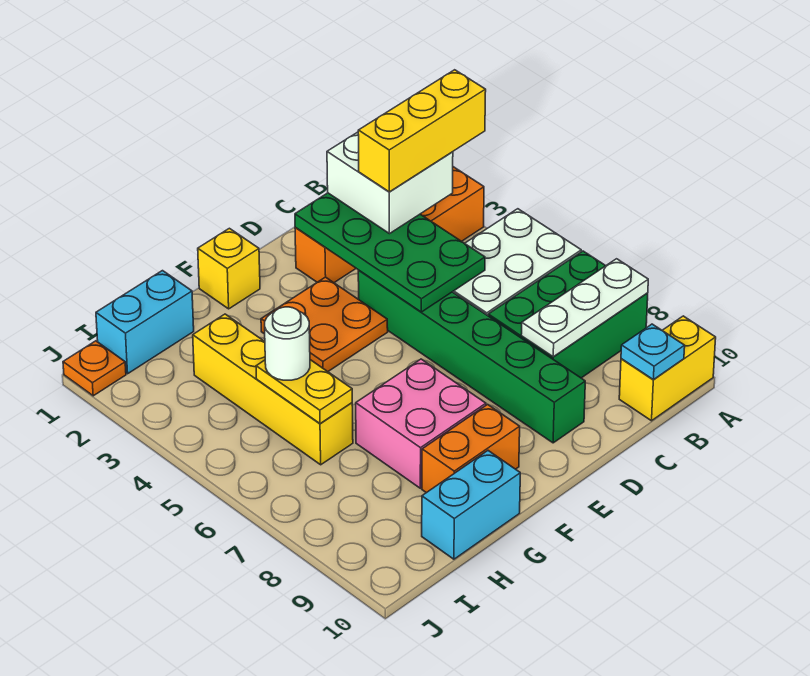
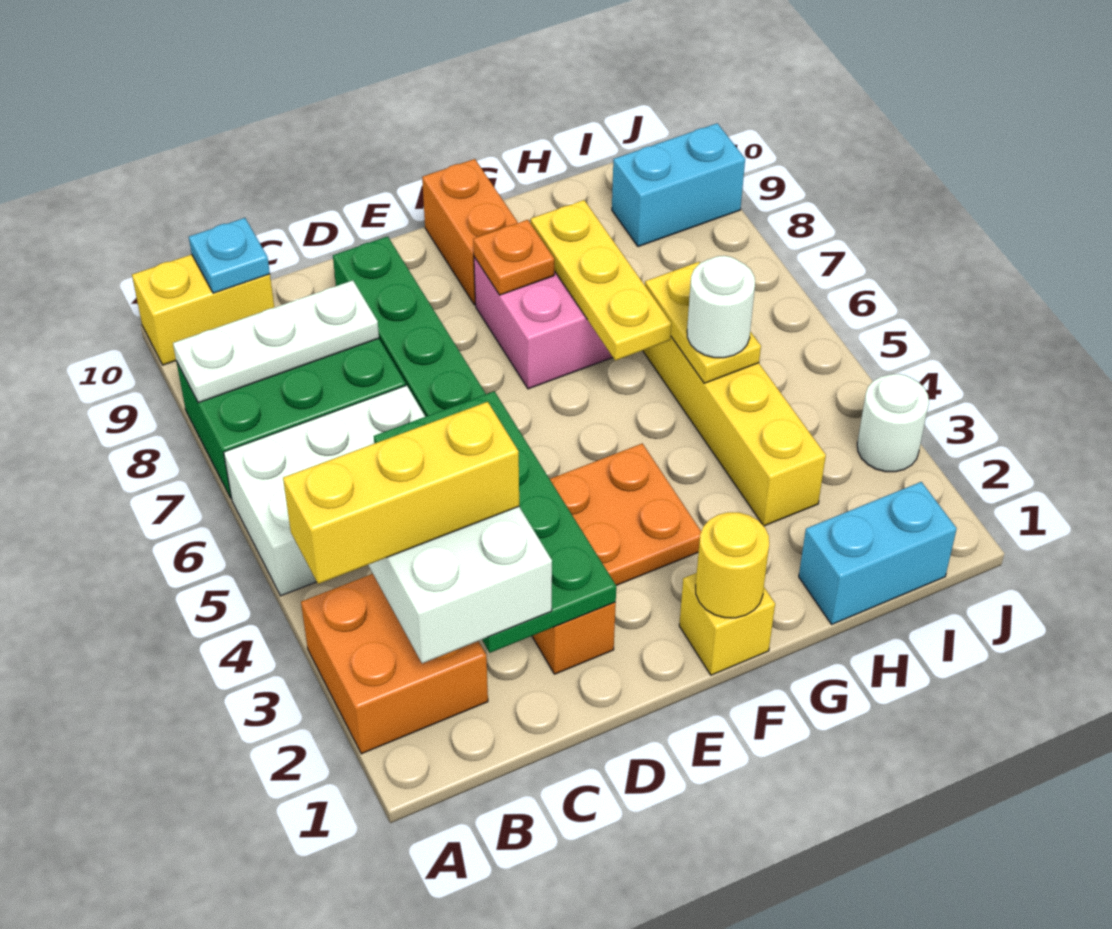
none -> yellow round brick F1 level 2
orange brick F9:G9 level 1 -> orange brick F9:F10 level 1
none -> yellow plate G6:G8 level 2
cyan brick G10:H10 level 1 -> cyan brick I9:J9 level 1
orange plate J1 level 1 -> orange plate F8 level 2
none -> white round brick J3 level 1

